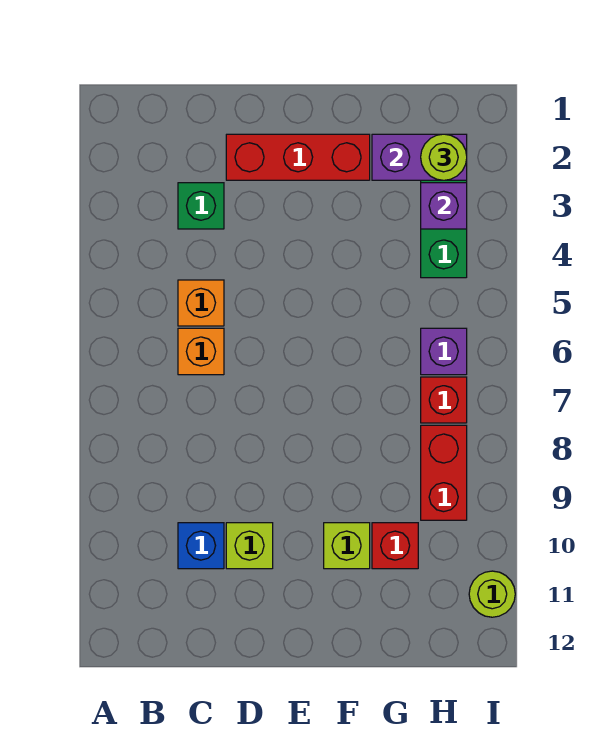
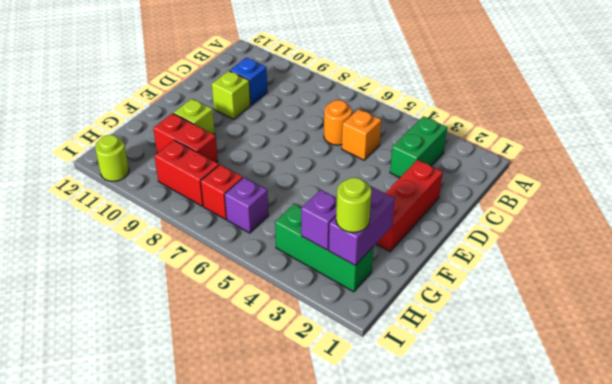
green brick C3 level 1 -> green brick B3:C3 level 1
orange brick C6 level 1 -> orange round brick C6 level 1
red brick G10 level 1 -> red brick G9:G10 level 1

